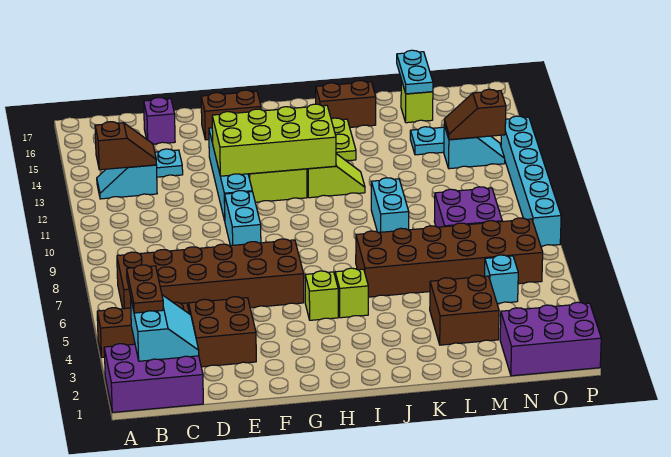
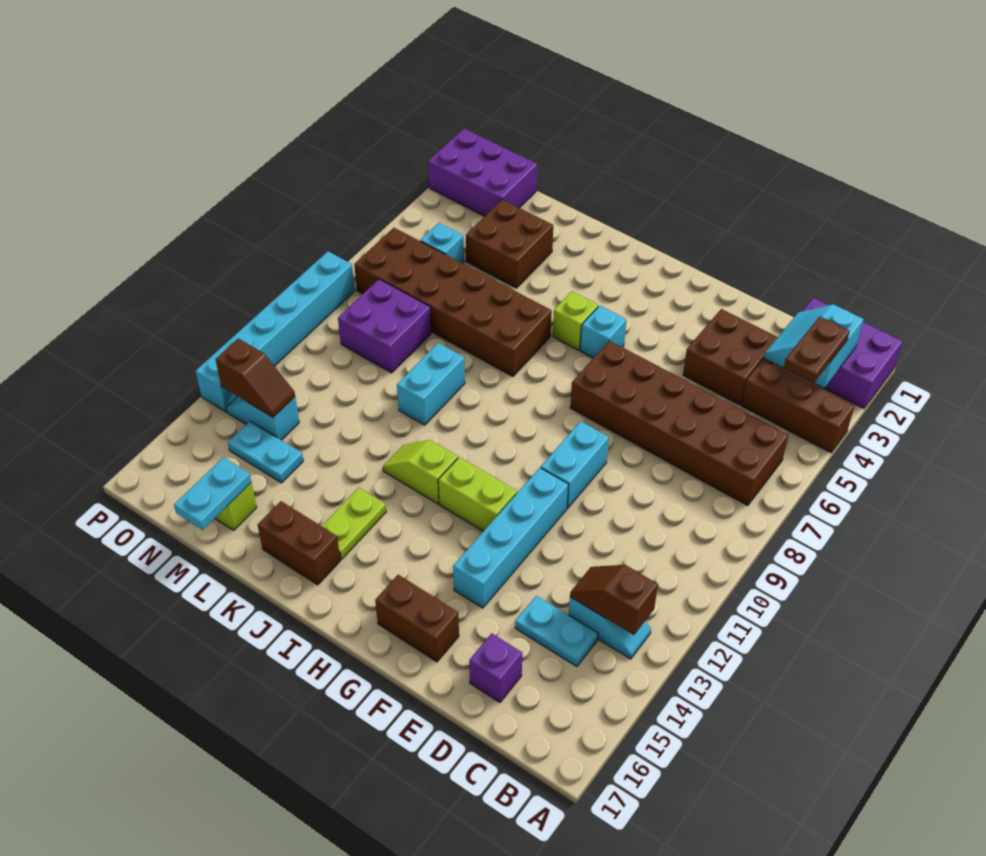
lime brick F12:I13 level 2 -> none
lime brick H5 level 1 -> cyan brick H5 level 1

